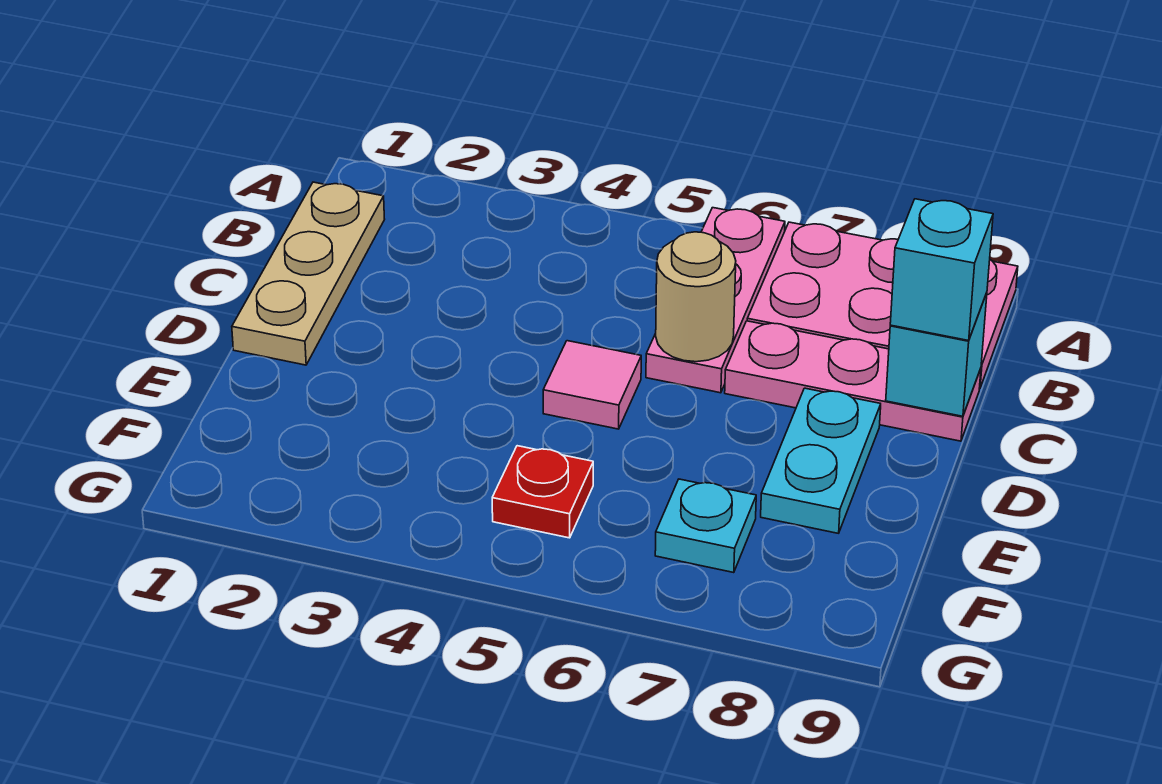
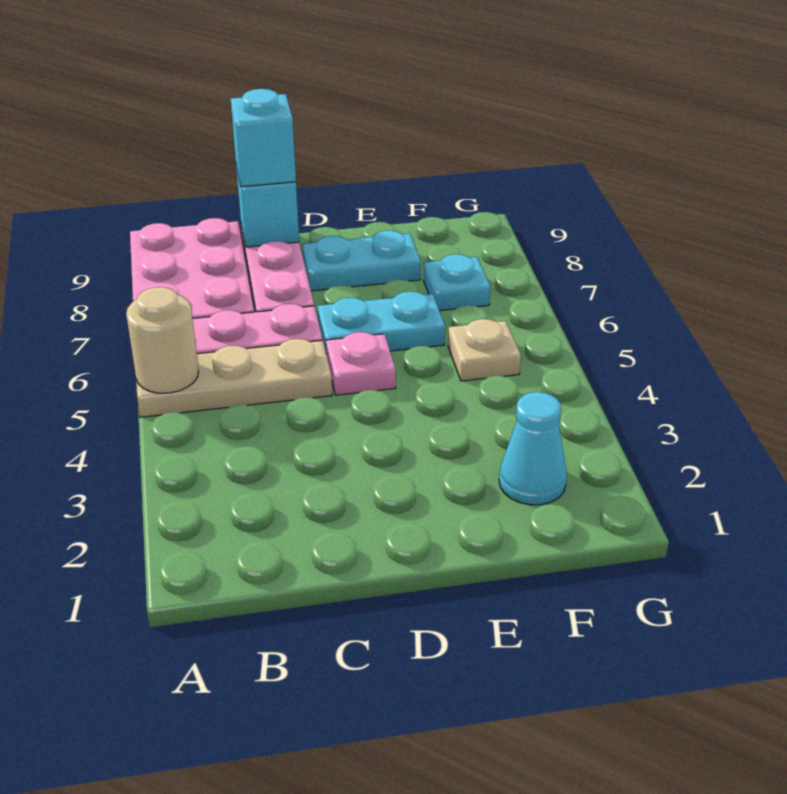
tan plate B1:D1 level 1 -> tan plate A5:C5 level 1
tan round brick C6 level 2 -> tan round brick A5 level 2
pink tile D5 level 1 -> pink plate D5 level 1
none -> cyan plate D6:E6 level 1
none -> cyan cone F2 level 1
red plate F5 level 1 -> tan plate F5 level 1

